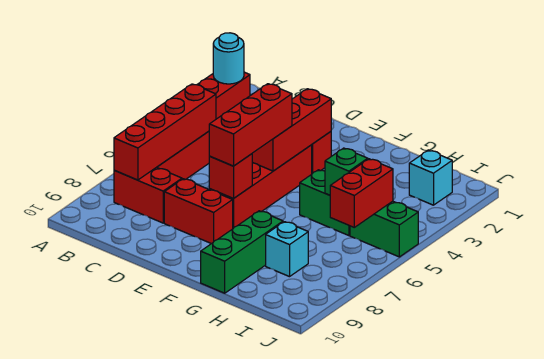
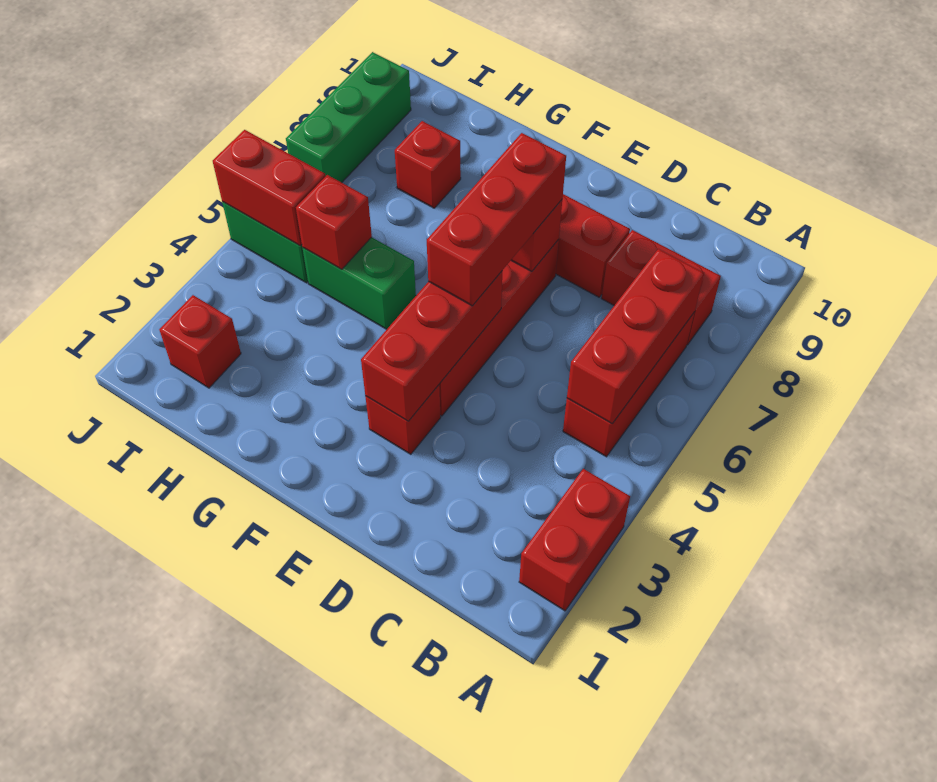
cyan round brick A2 level 2 -> none
red brick B5:B8 level 2 -> red brick B5:B7 level 2
green brick G8:G10 level 1 -> green brick J7:J9 level 1
green brick H5 level 2 -> red brick H5 level 2
cyan brick H8 level 1 -> red brick H8 level 1
cyan brick I2 level 1 -> red brick I2 level 1
red brick I5:I6 level 2 -> red brick I5:J5 level 2

